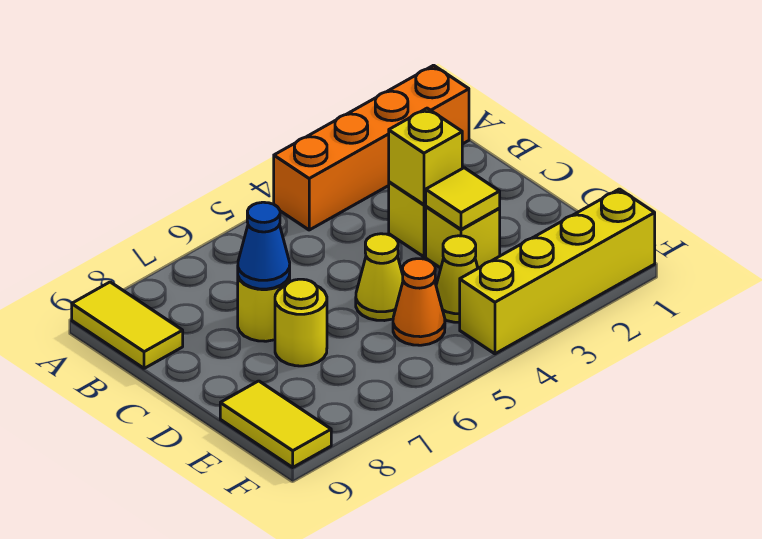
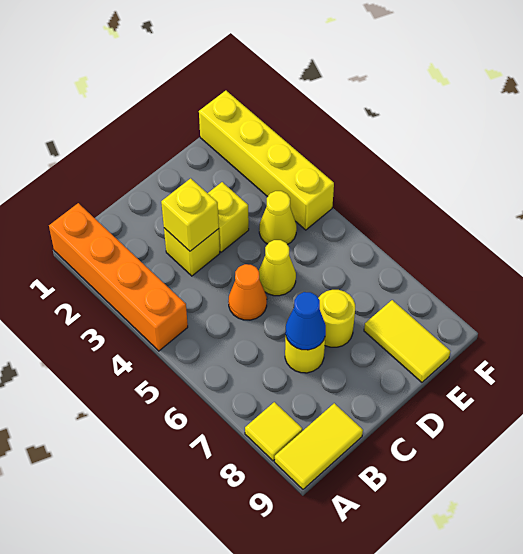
yellow tile D3 level 2 -> yellow tile A8 level 1
orange cone E5 level 1 -> orange cone C5 level 1
yellow tile E9:F9 level 1 -> yellow tile E8:E9 level 1

